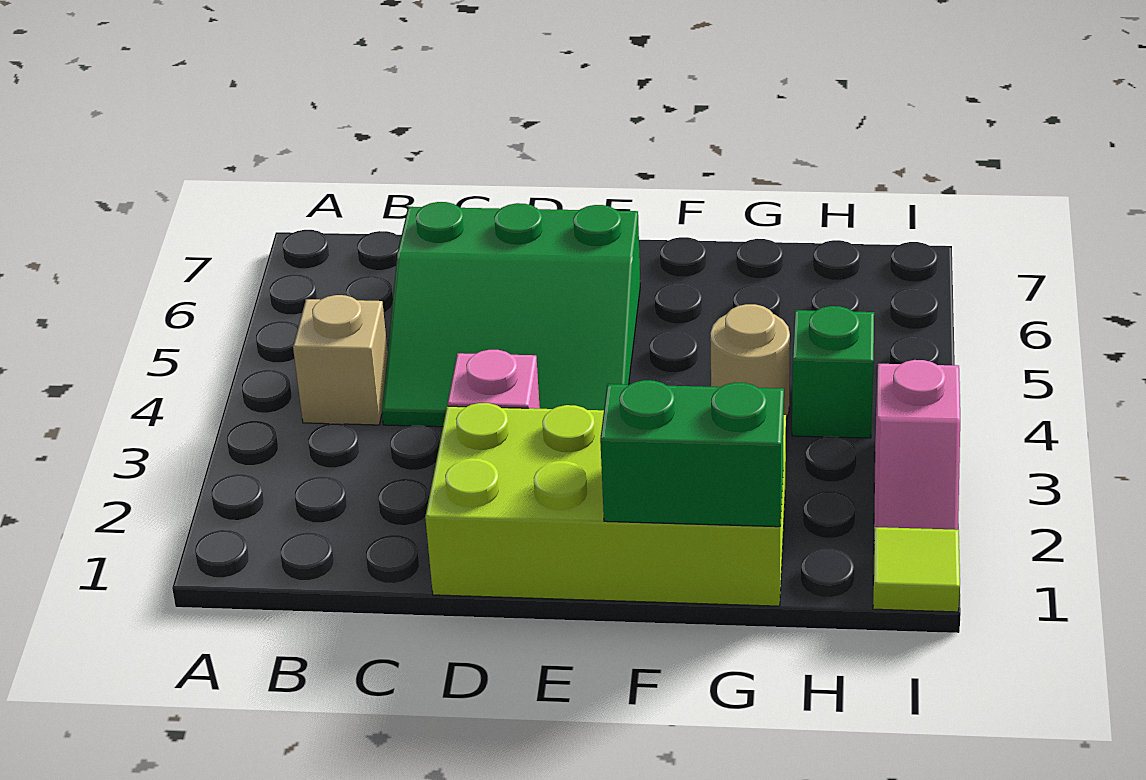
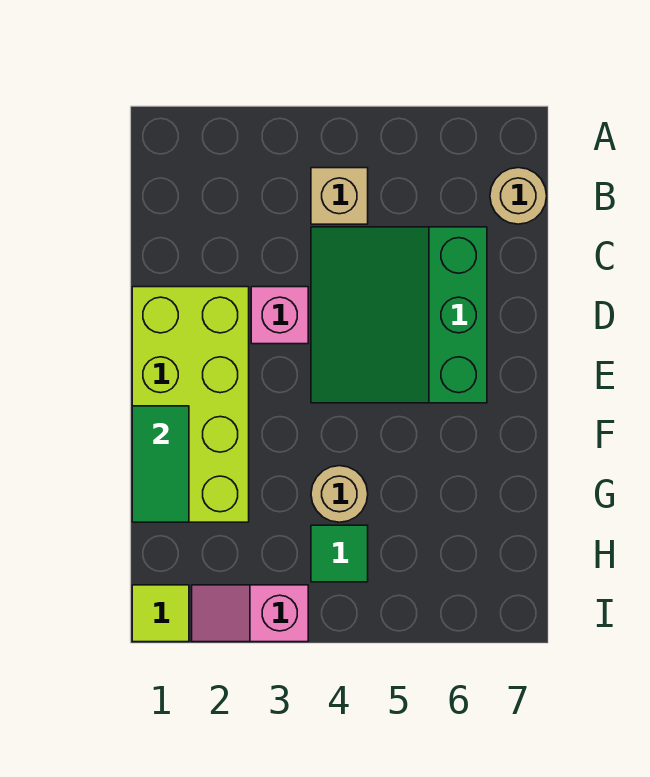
none -> tan round brick B7 level 1
green brick F1:G1 level 2 -> green tile F1:G1 level 2
green brick H4 level 1 -> green tile H4 level 1

